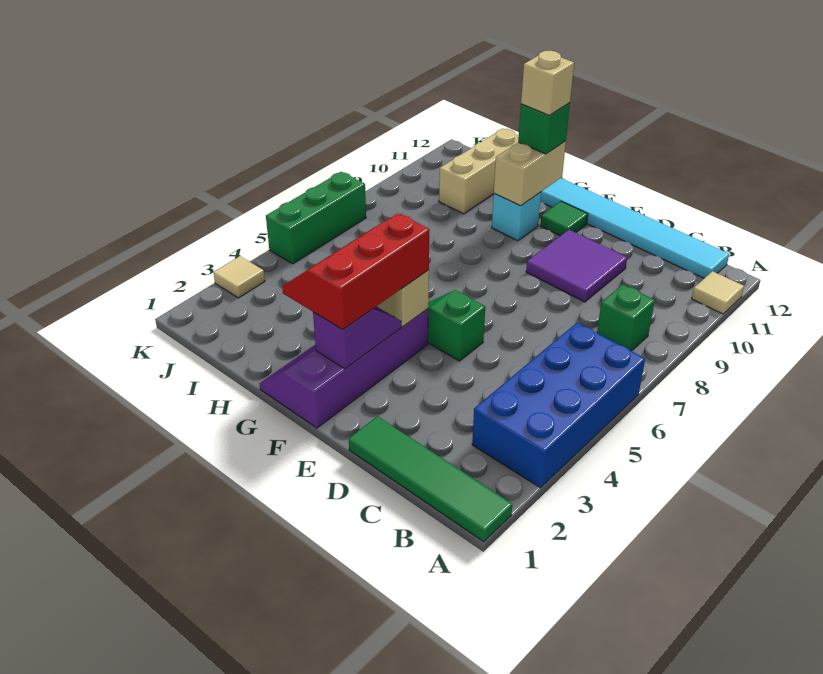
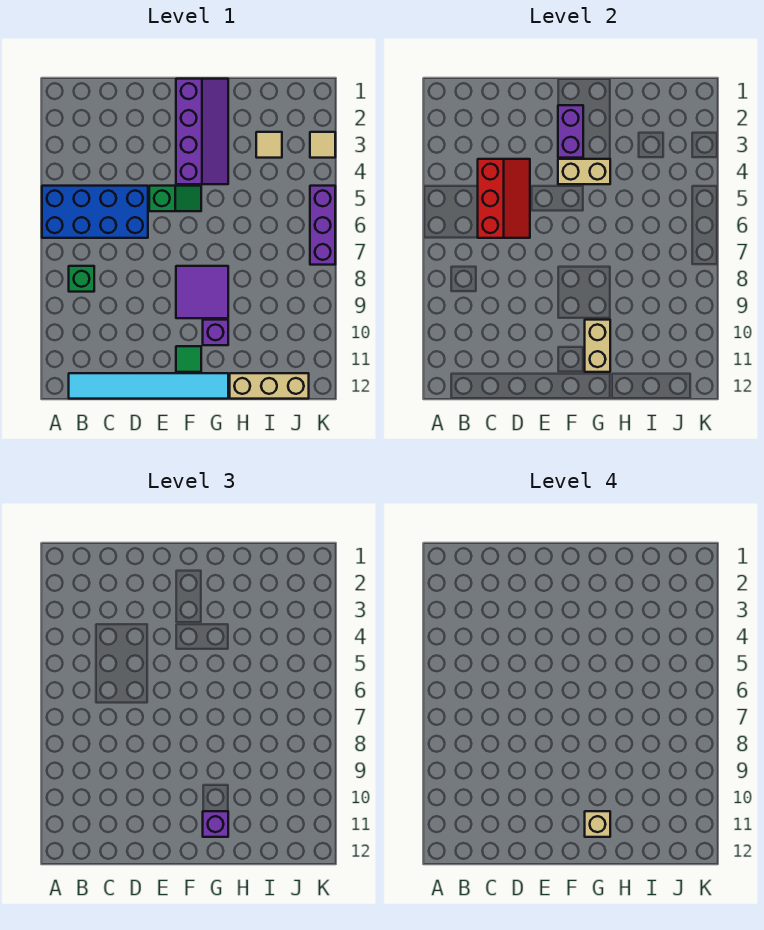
green tile A1:D1 level 1 -> none
blue brick A3:B6 level 1 -> blue brick A5:D6 level 1
tan tile A11 level 1 -> tan tile I3 level 1
purple tile D9:E10 level 1 -> purple tile F8:G9 level 1
purple slope F2:F3 level 2 top 2 -> purple brick F2:F3 level 2
red slope F2:G4 level 3 top F -> red slope C4:D6 level 2 top C
cyan brick G10 level 1 -> purple brick G10 level 1
green brick G11 level 3 -> purple brick G11 level 3
tan brick I10:I12 level 1 -> tan brick H12:J12 level 1
green brick K5:K7 level 1 -> purple brick K5:K7 level 1

